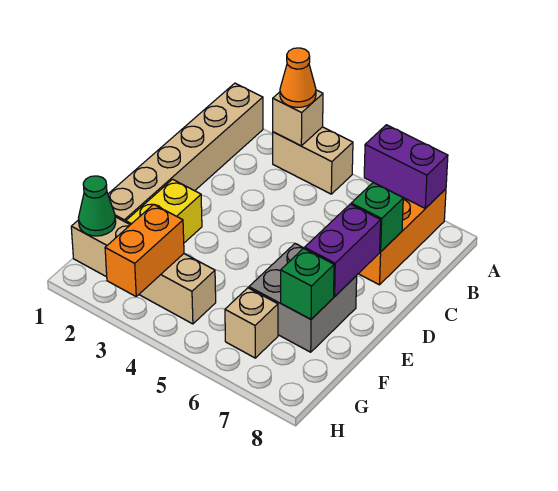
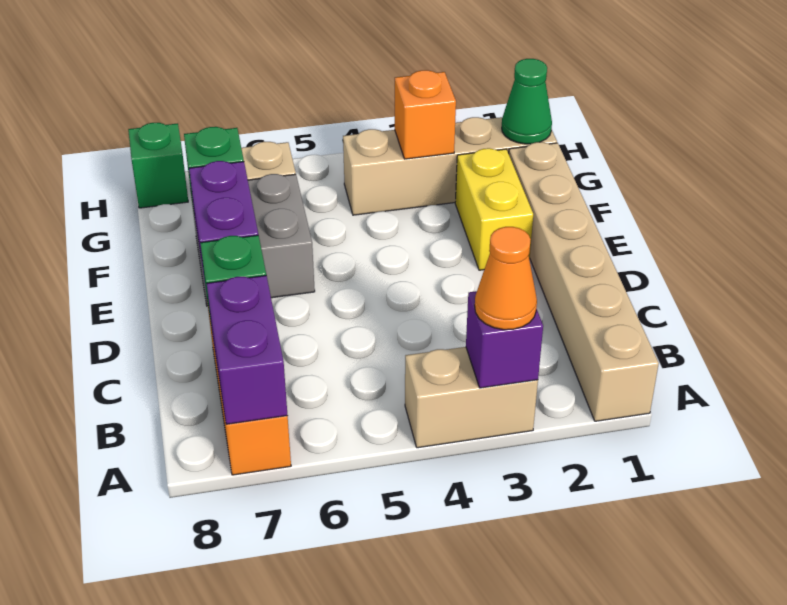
tan brick A3 level 2 -> purple brick A3 level 2
purple brick A6:A7 level 2 -> purple brick A7:B7 level 2
orange brick G3:H3 level 2 -> orange brick G3 level 2
none -> green brick H8 level 1

